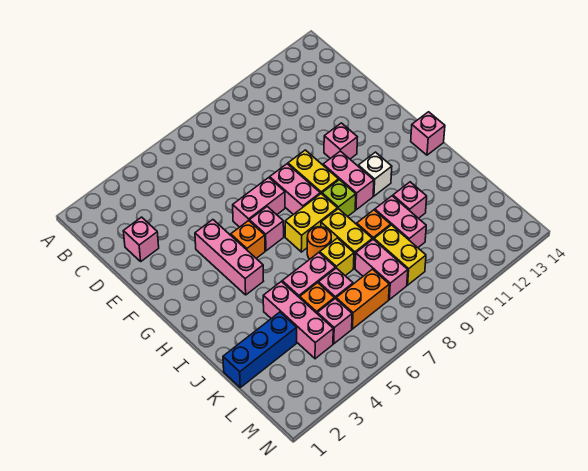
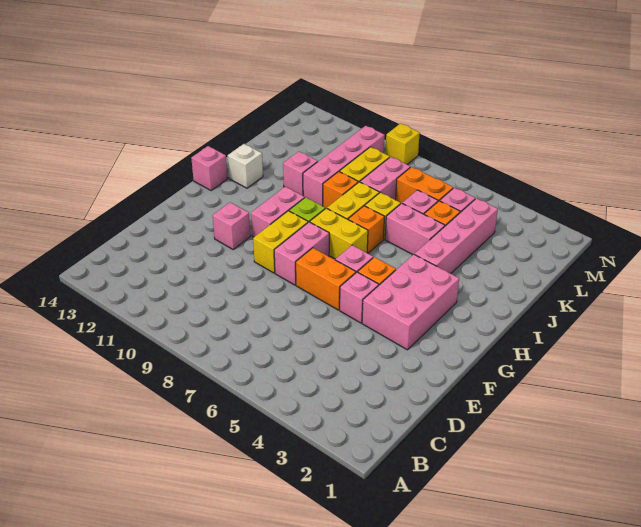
pink brick D2 level 1 -> pink brick F5 level 1
pink brick F4:H4 level 1 -> pink brick F3:H4 level 1
pink brick F6:F7 level 1 -> orange brick F6:F7 level 1
white brick H11 level 1 -> white brick I13 level 1
orange round brick I7 level 1 -> orange brick I7 level 1
pink brick J4:L4 level 1 -> pink brick I4:L4 level 1
pink brick J10:K10 level 1 -> pink brick J10:M10 level 1
blue brick K1:K3 level 1 -> none
none -> yellow brick N9 level 1

